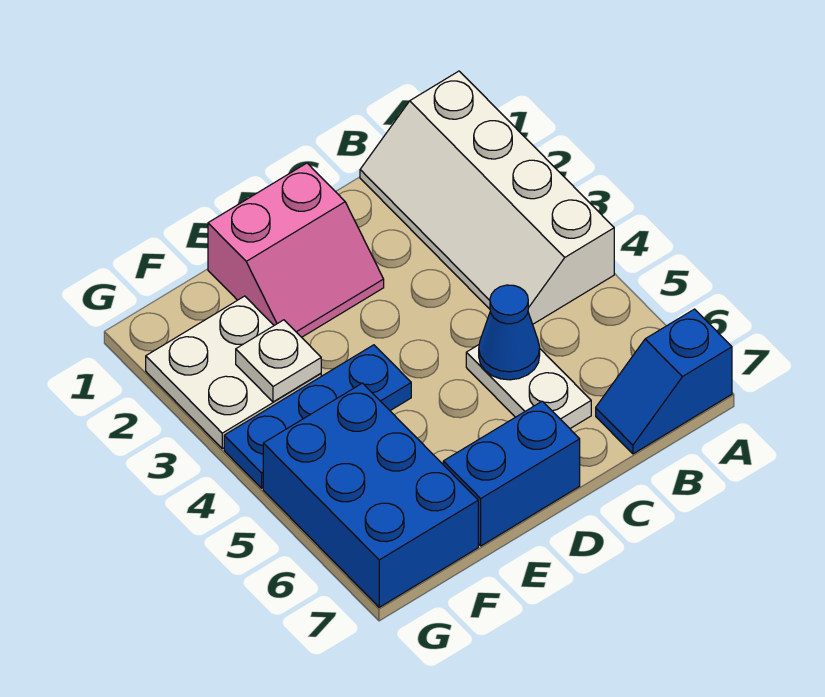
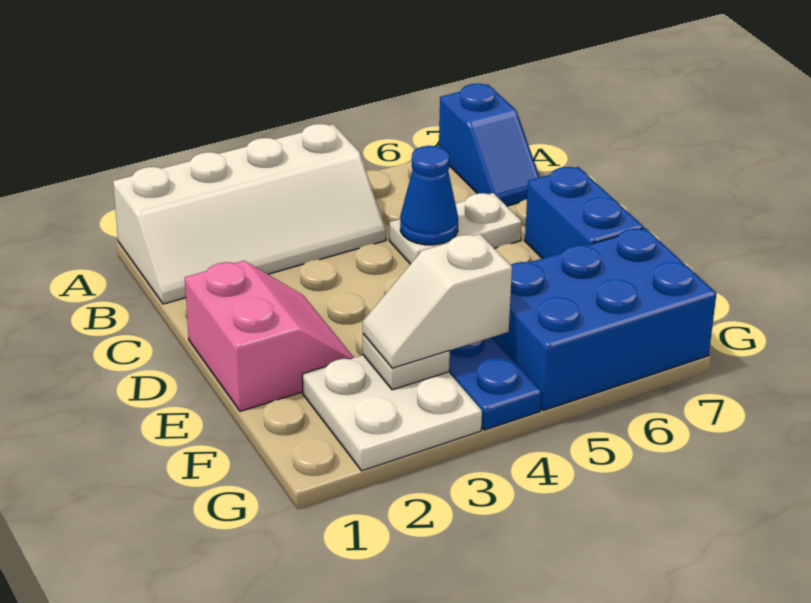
none -> white slope F3:F4 level 3 top 4

